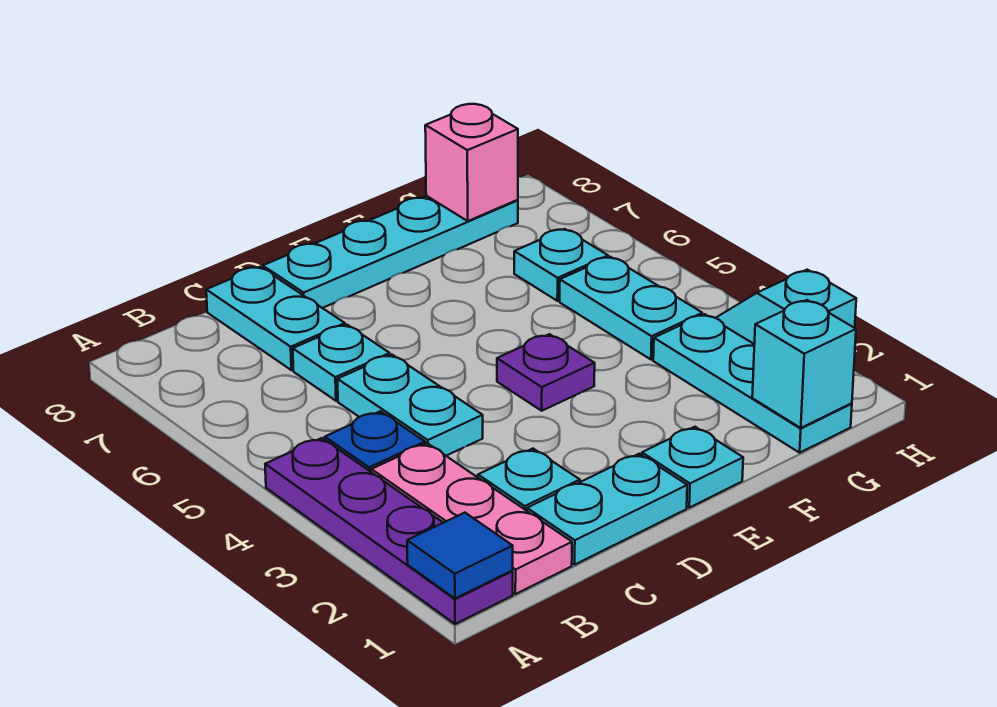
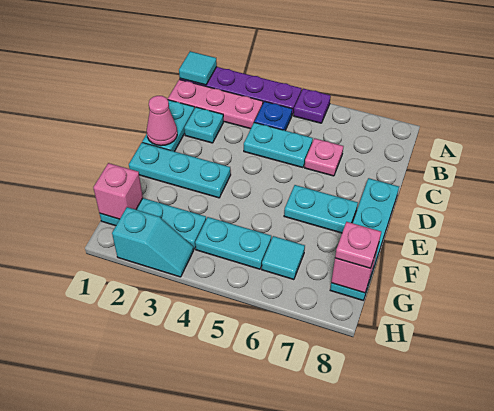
blue tile A1 level 2 -> cyan tile A1 level 2
cyan plate C6 level 1 -> pink plate C6 level 1
cyan plate C7:C8 level 1 -> cyan plate E6:E7 level 1
none -> pink cone D1 level 2
cyan plate E1 level 1 -> cyan plate E1:E3 level 1
purple plate E4 level 1 -> purple plate A5 level 1
cyan brick G1 level 2 -> pink brick G1 level 2
cyan plate G6 level 1 -> cyan tile G6 level 1
none -> pink plate G8 level 3

